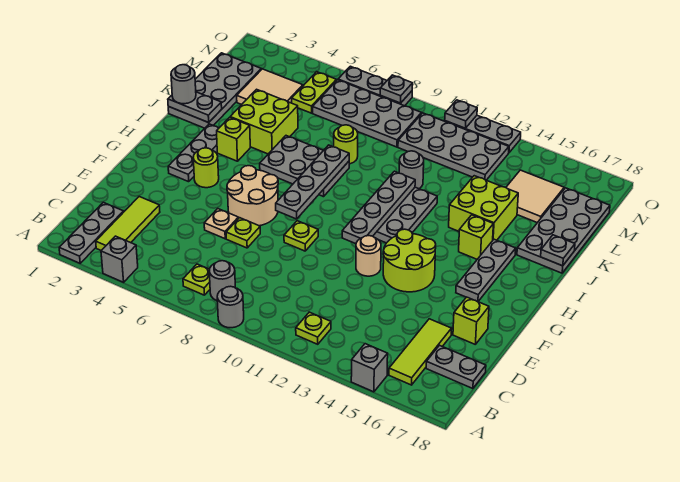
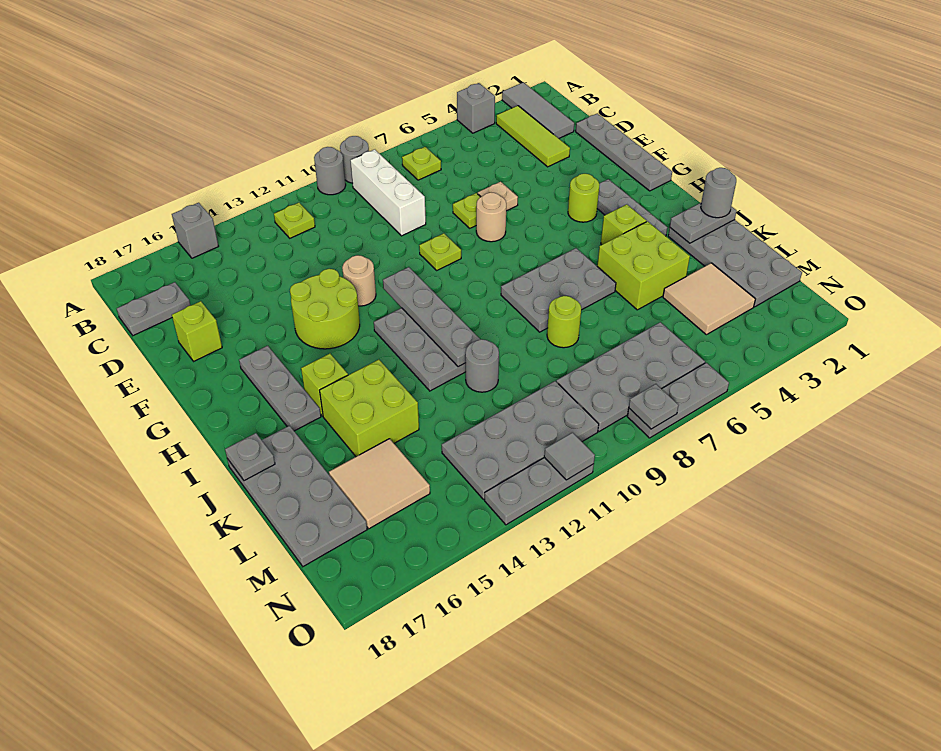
grey plate A2:C2 level 1 -> grey tile A2:C2 level 1
grey round brick B8 level 1 -> grey round brick A10 level 1
none -> white brick B9:D9 level 1
lime tile B16:D16 level 1 -> none
tan round brick F6:G7 level 1 -> tan round brick F7 level 1
grey plate G8:J8 level 2 -> grey plate D1:G1 level 1
lime plate M5:N5 level 1 -> none
grey plate O11 level 2 -> grey tile O11 level 2

